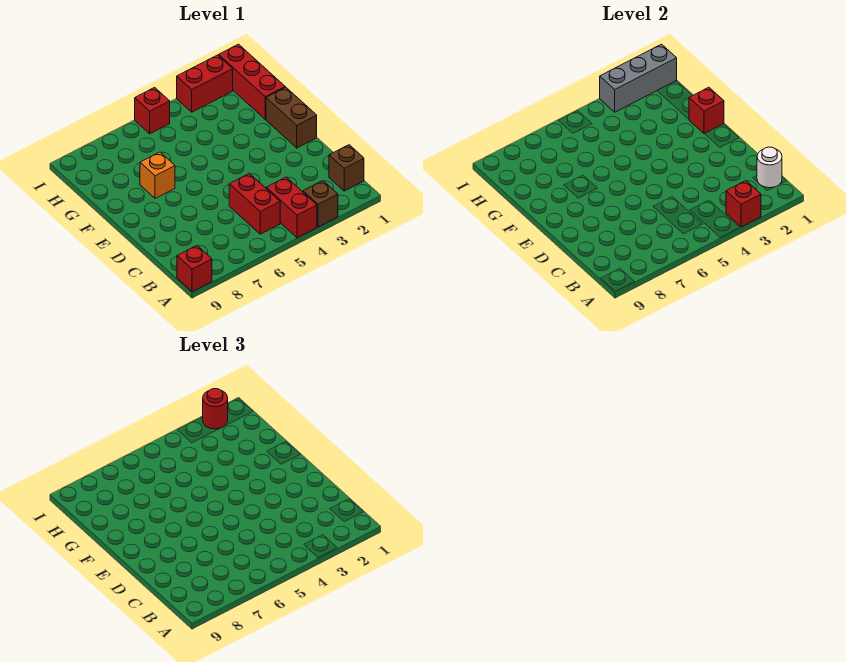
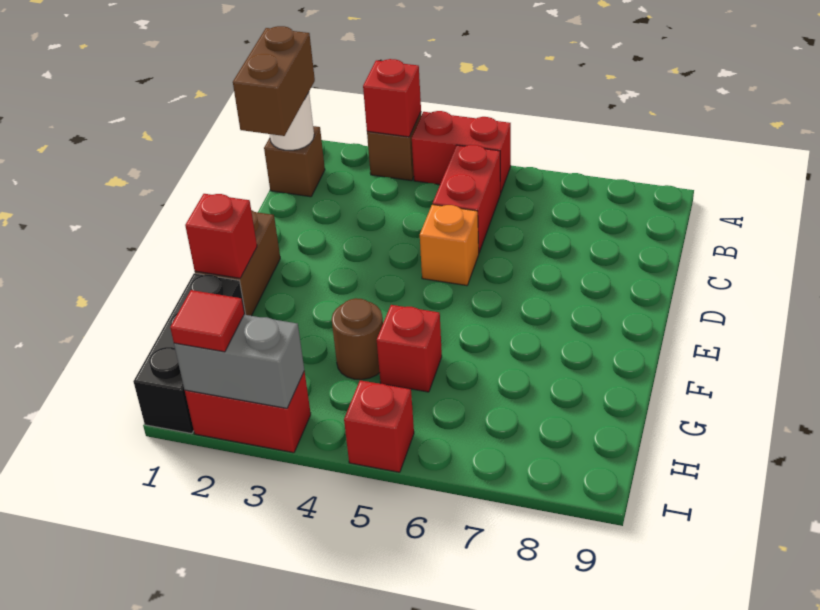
red brick A4:B4 level 1 -> red brick A4:A5 level 1
red brick A9 level 1 -> red brick G5 level 1
none -> brown brick B1:C1 level 3
orange brick F7 level 1 -> orange brick D5 level 1
red brick G1:I1 level 1 -> black brick G1:I1 level 1
none -> brown round brick G4 level 1
grey brick I1:I3 level 2 -> grey brick I2:I3 level 2
red round brick I2 level 3 -> red tile I2 level 3

